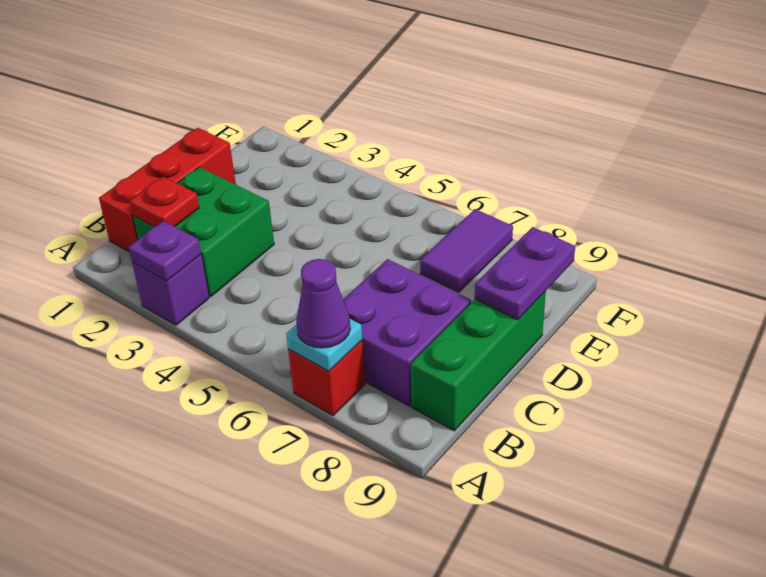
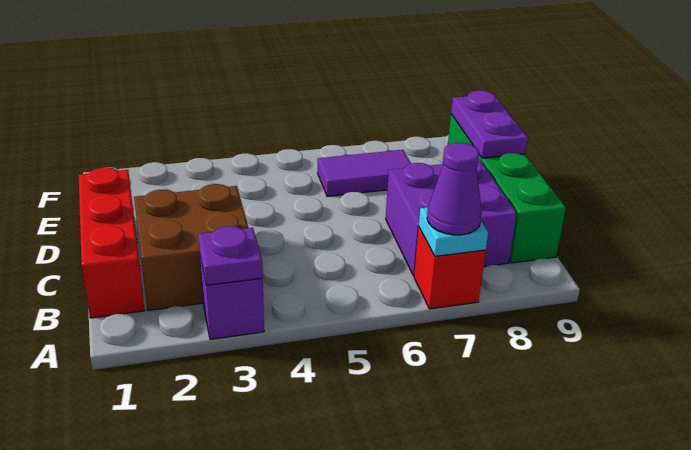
green brick B2:C3 level 1 -> brown brick B2:C3 level 1
red plate B2 level 2 -> none
green brick B9:D9 level 1 -> green brick B9:E9 level 1
purple tile E7:F7 level 1 -> purple tile E6:E7 level 1

